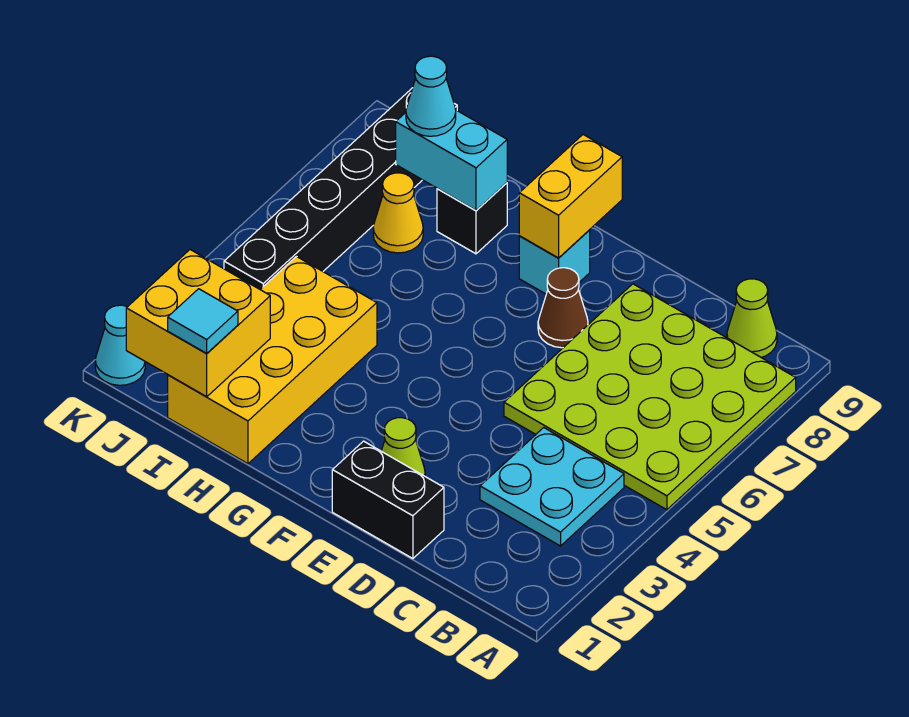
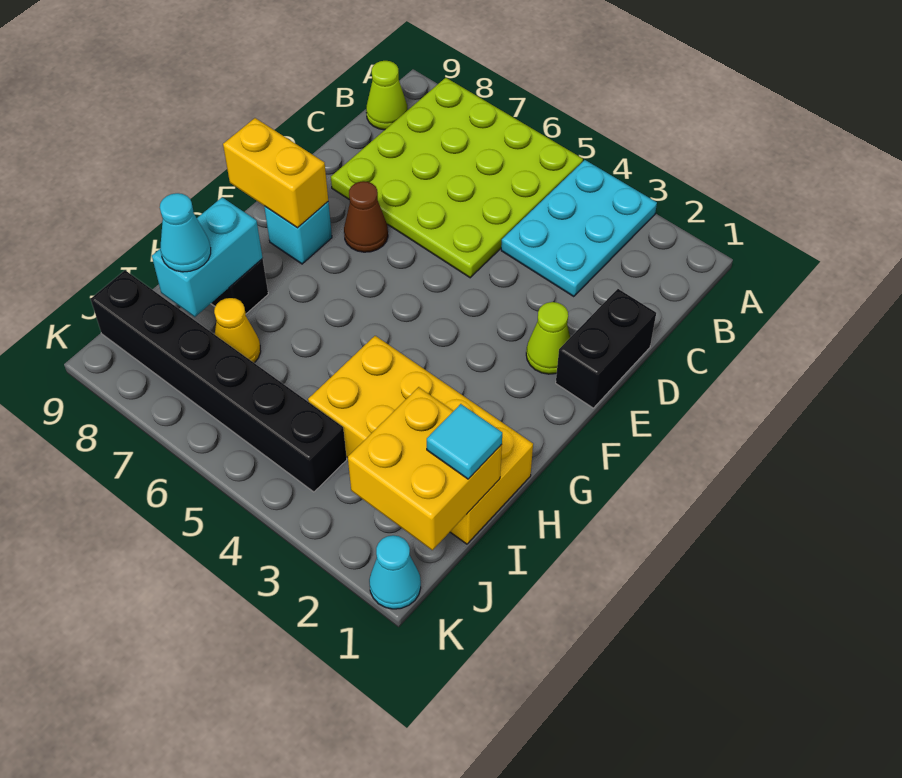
cyan plate B3:C4 level 1 -> cyan plate A3:C4 level 1

